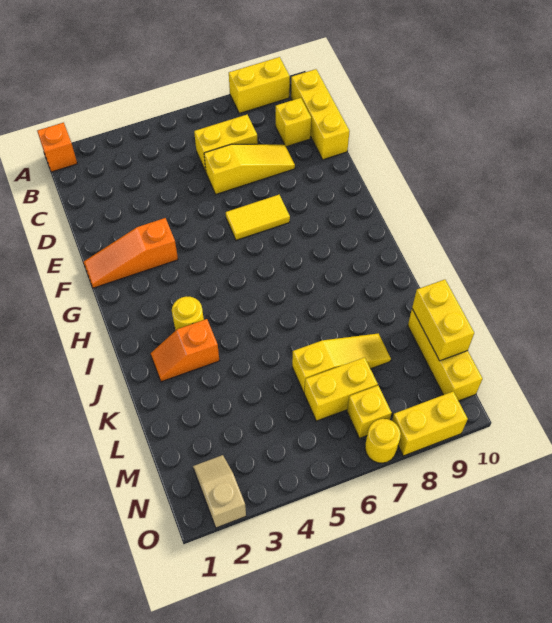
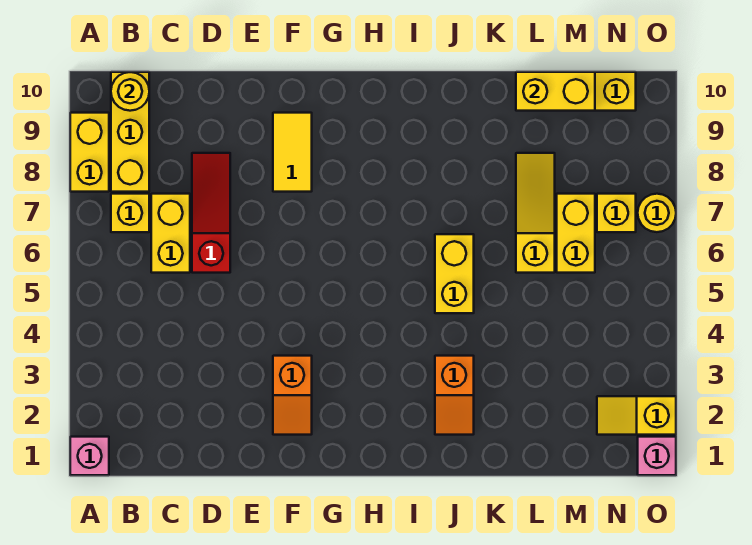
orange brick A1 level 1 -> pink brick A1 level 1
yellow brick B10:D10 level 1 -> yellow brick B8:B10 level 1
yellow brick C9 level 1 -> yellow brick B7 level 1
yellow slope D6:D8 level 1 top 6 -> red slope D6:D8 level 1 top 6
orange slope F1:F3 level 1 top 3 -> orange slope F2:F3 level 1 top 3
yellow tile F6:F7 level 1 -> yellow tile F8:F9 level 1
yellow round brick I3 level 1 -> yellow round brick B10 level 2
tan slope N2:O2 level 1 top O -> yellow slope N2:O2 level 1 top O
none -> pink brick O1 level 1
yellow brick O8:O9 level 1 -> yellow brick J5:J6 level 1

